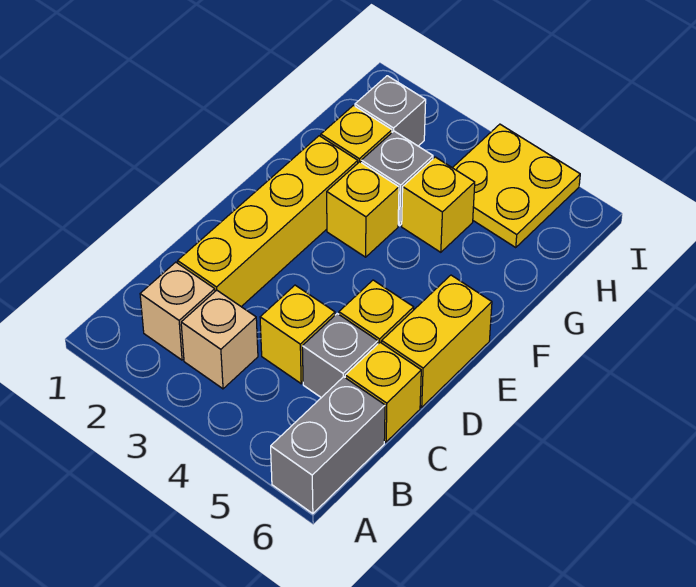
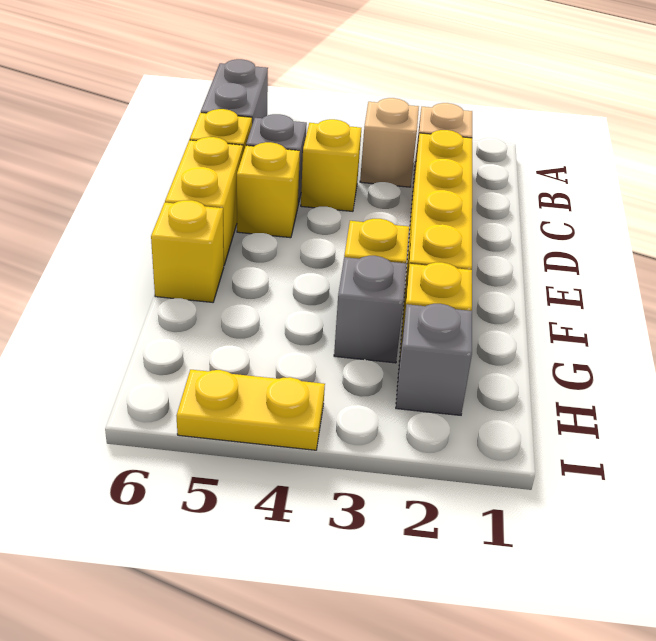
yellow brick G4 level 1 -> yellow brick F6 level 1
yellow plate H4:I5 level 1 -> yellow plate I4:I5 level 1

